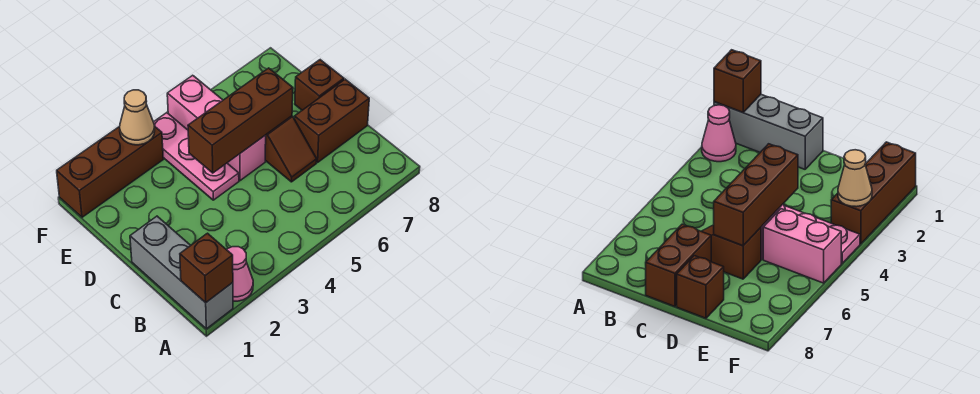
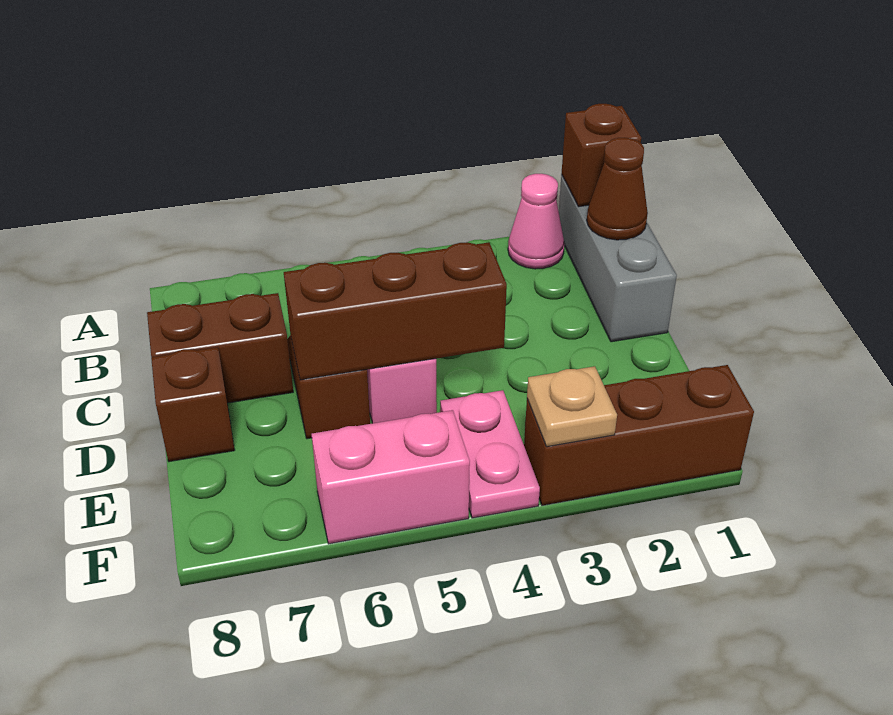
none -> brown cone B1 level 2
pink plate D4:F4 level 1 -> pink plate E4:F4 level 1
pink brick E5:F5 level 1 -> pink brick F5:F6 level 1
tan cone F3 level 2 -> tan plate F3 level 2

